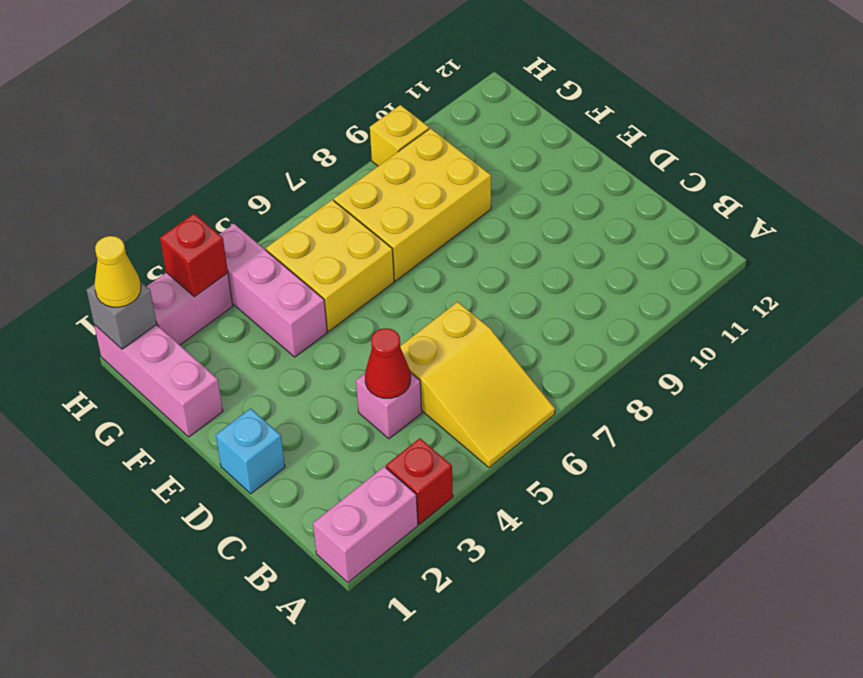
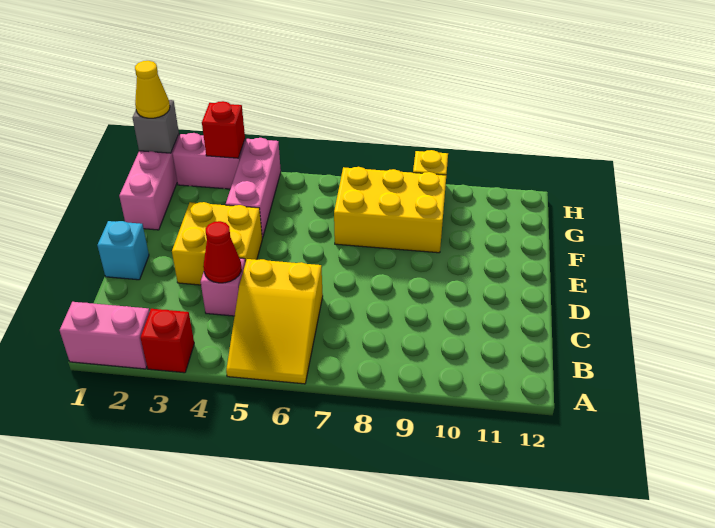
yellow brick F5:G6 level 1 -> yellow brick D3:E4 level 1

